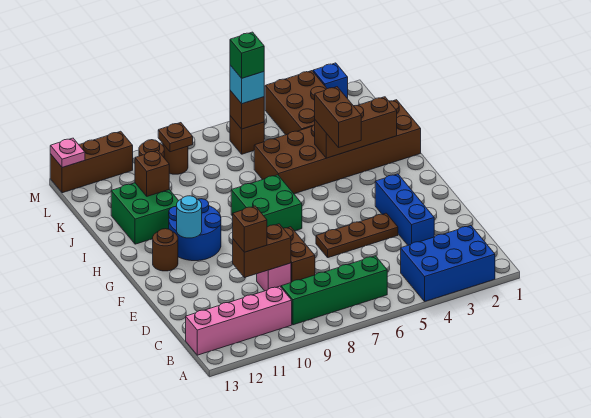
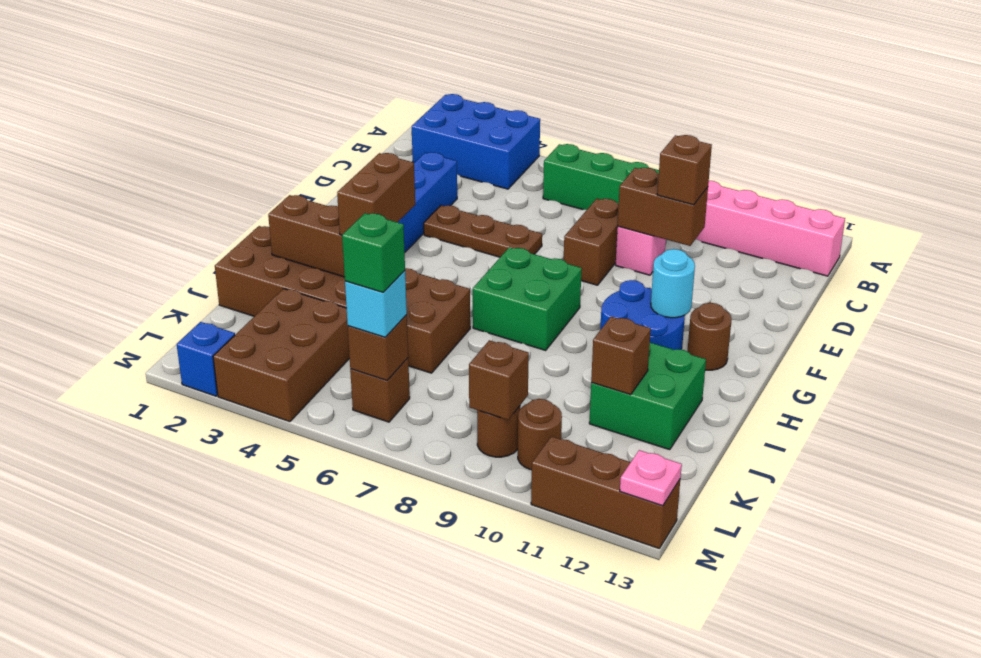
brown plate L9 level 2 -> brown brick L9 level 2

